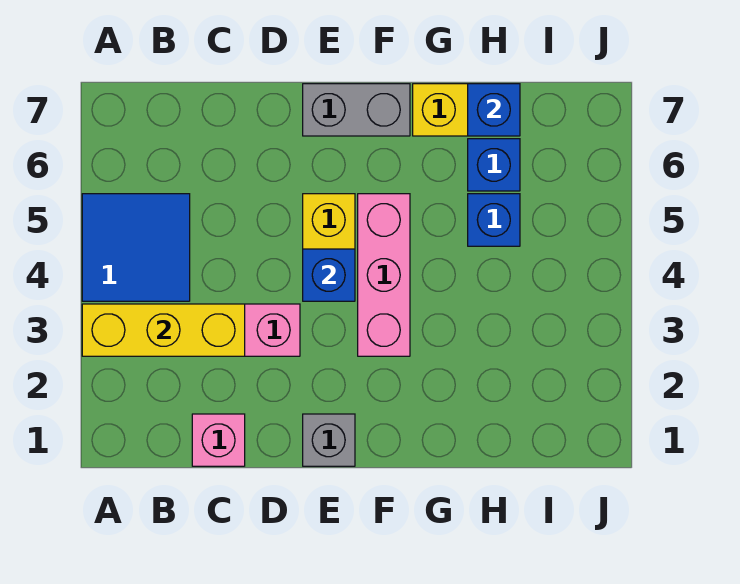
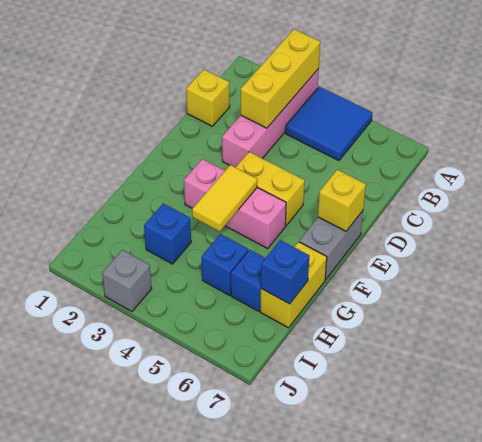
pink brick C1 level 1 -> yellow brick C1 level 1
grey brick E1 level 1 -> grey brick J3 level 1
blue brick E4 level 2 -> blue brick H3 level 1
none -> yellow brick E7 level 2
none -> yellow tile F4:G4 level 2

